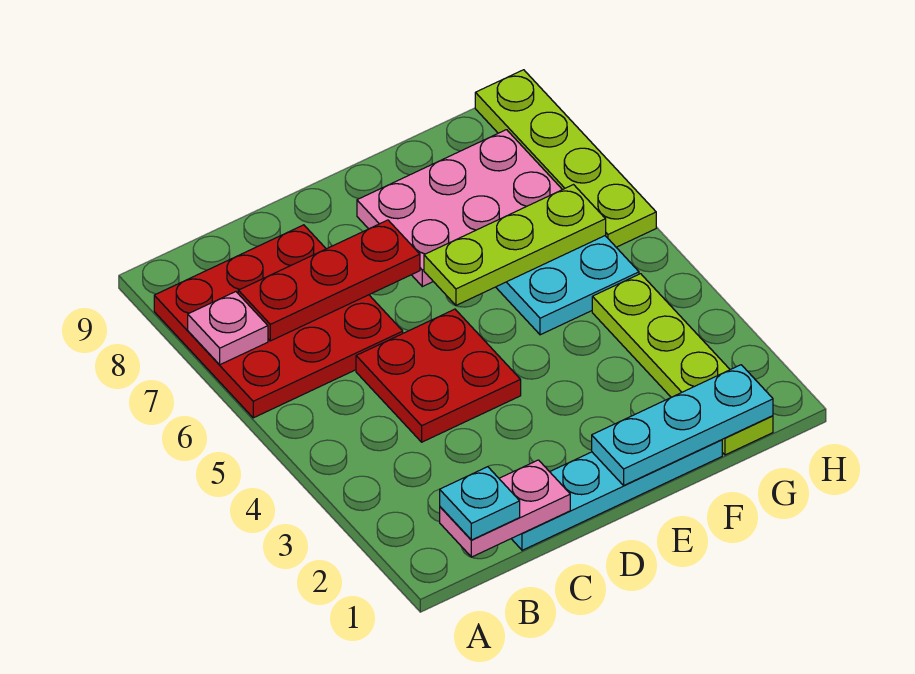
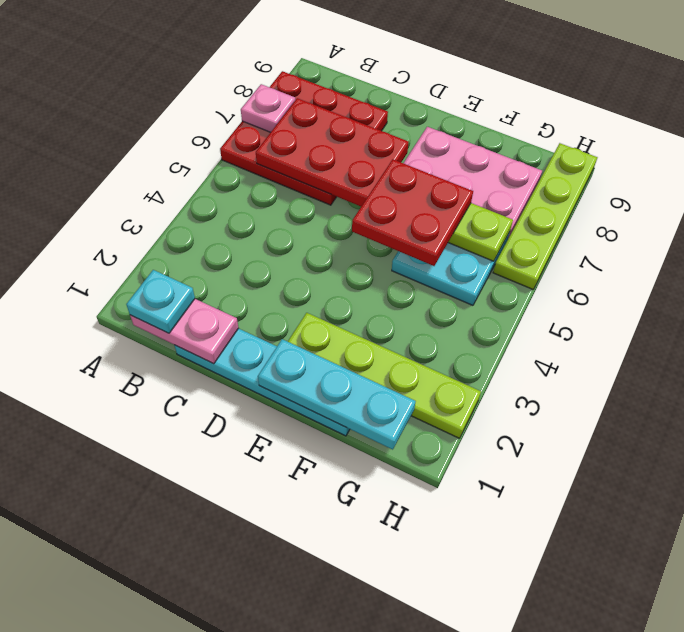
red plate B7:D7 level 2 -> red plate B6:D7 level 2
red plate C4:D5 level 1 -> red plate E5:F6 level 3
lime plate G1:G4 level 1 -> lime plate E2:H2 level 1

